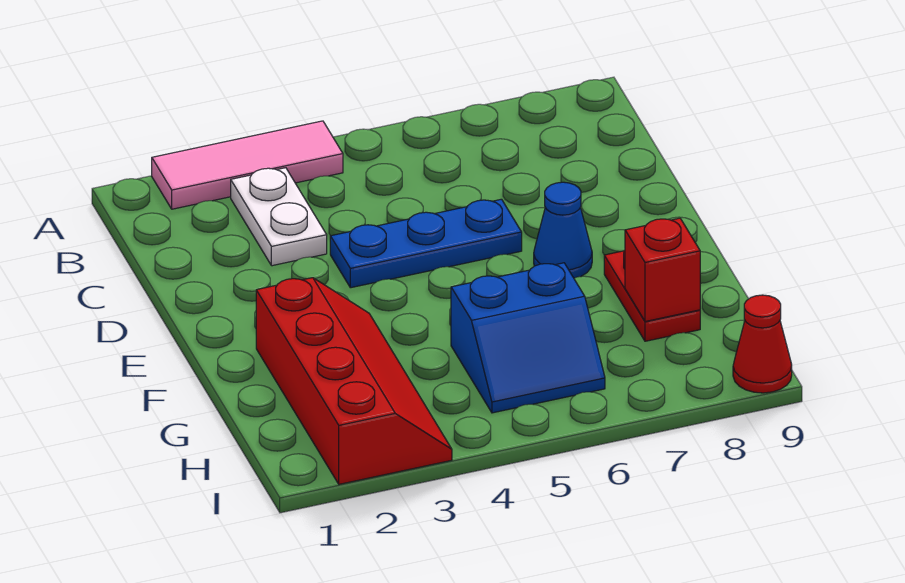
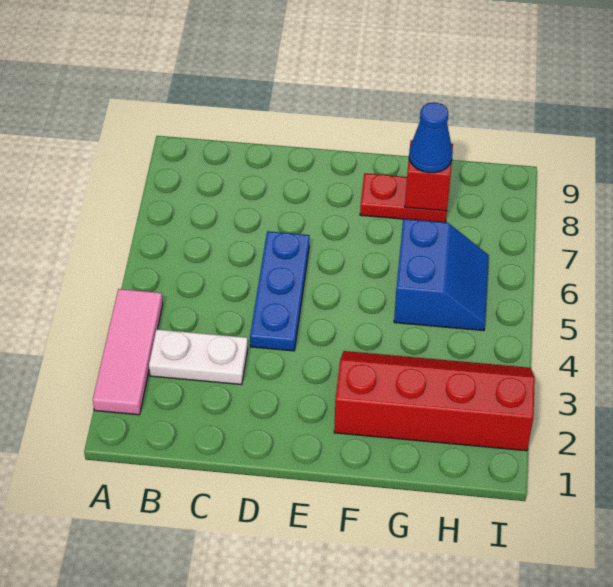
blue cone E7 level 1 -> blue cone G8 level 3
red cone I9 level 1 -> none

